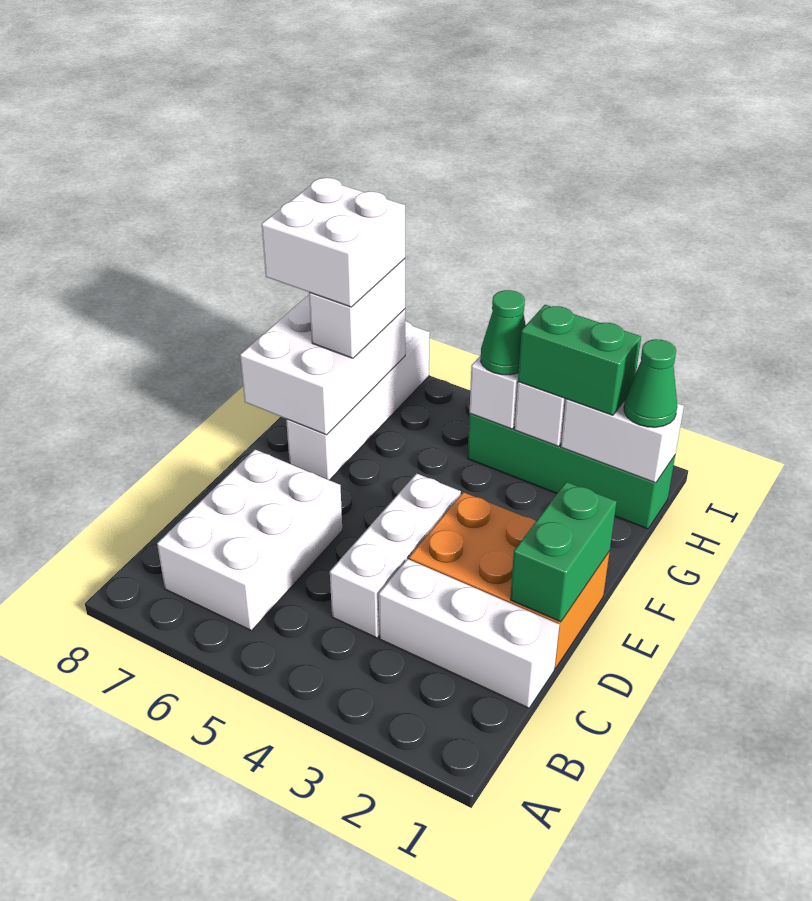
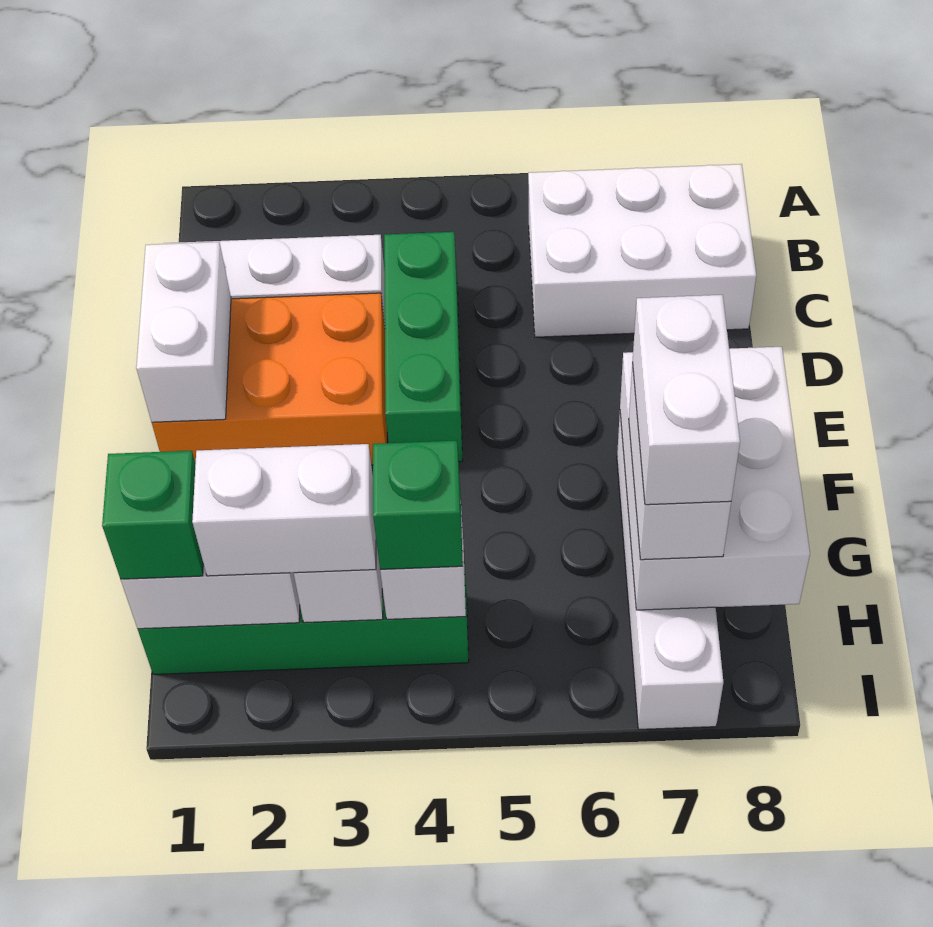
white brick B6:D7 level 1 -> white brick B6:C8 level 1
white brick C4:E4 level 1 -> green brick C4:E4 level 1
green brick D1:E1 level 2 -> white brick D1:E1 level 2
white brick G7:H8 level 4 -> white brick G7:H7 level 4
green cone H1 level 3 -> green brick H1 level 3
green brick H2:H3 level 3 -> white brick H2:H3 level 3
green cone H4 level 3 -> green brick H4 level 3

